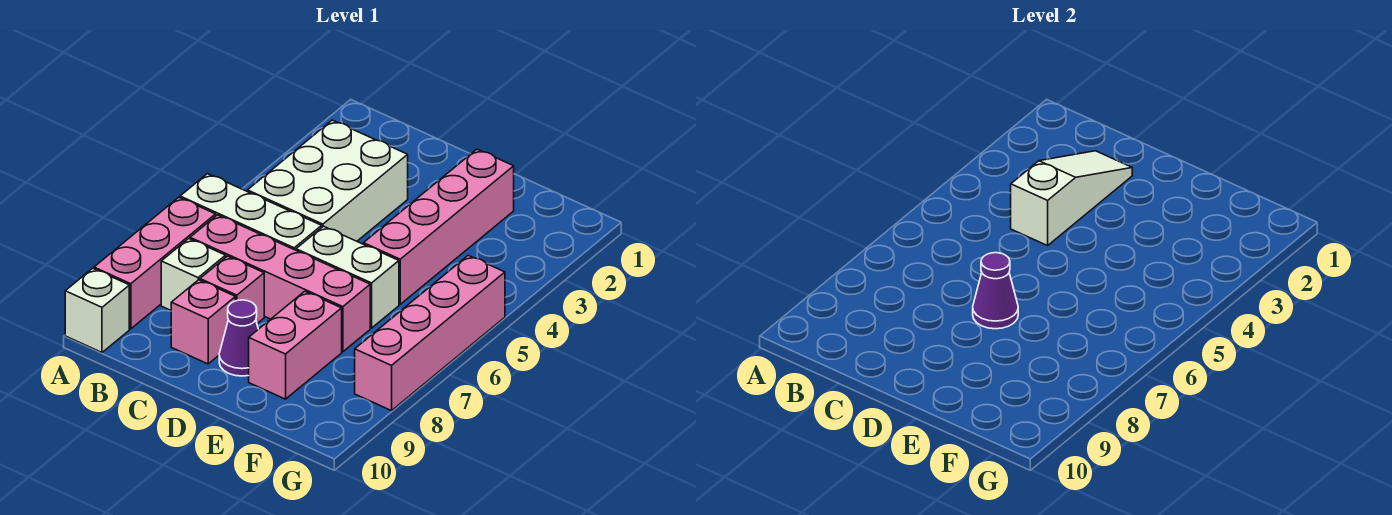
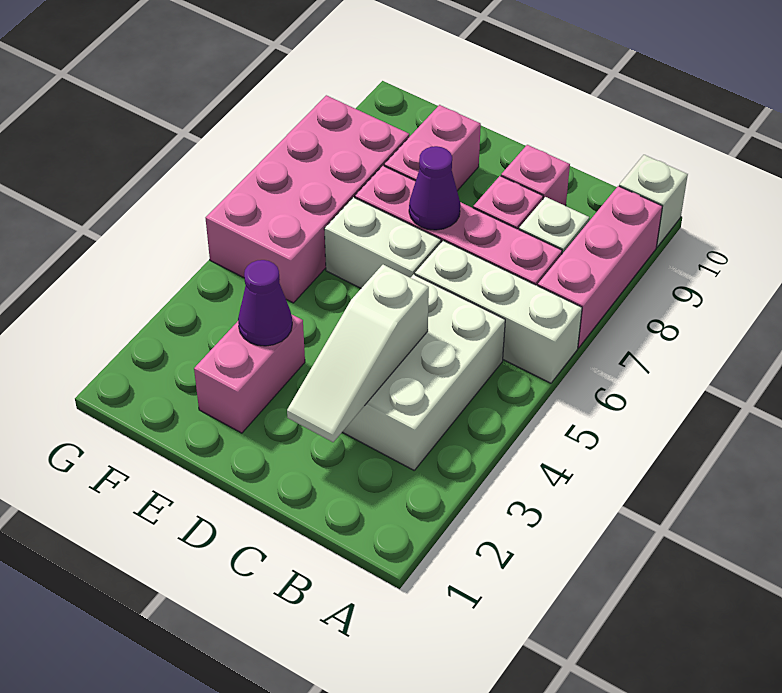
purple cone D9 level 1 -> purple cone E3 level 2
pink brick E2:E5 level 1 -> pink brick E2:E3 level 1
pink brick G5:G8 level 1 -> pink brick F5:G8 level 1

